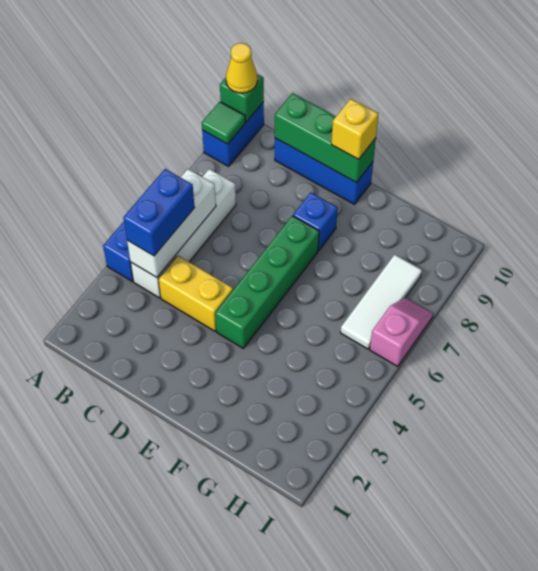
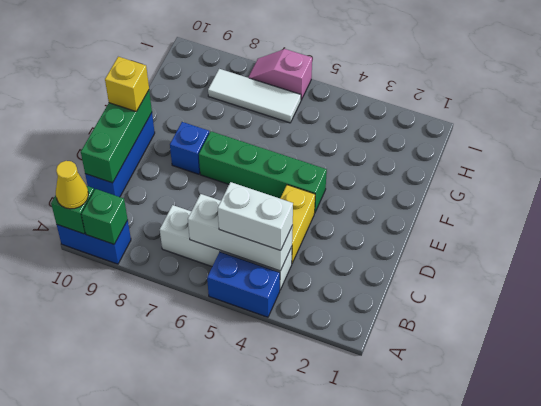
green tile A9 level 2 -> green brick A9 level 2
blue brick B4:B5 level 3 -> white brick B4:B5 level 3

